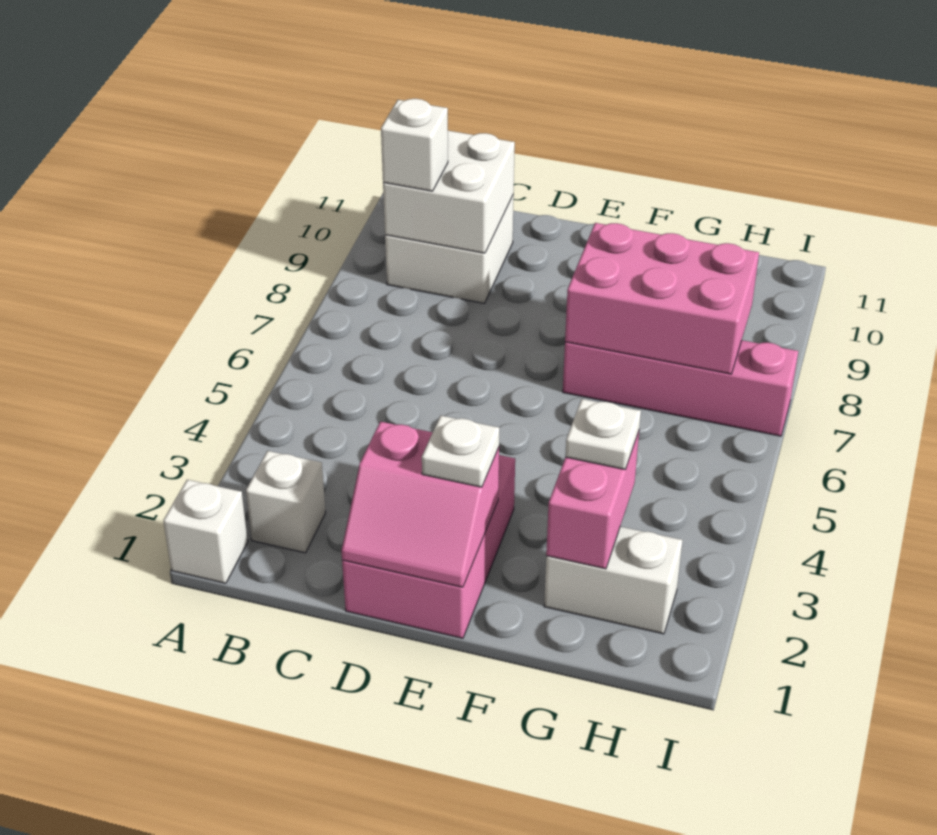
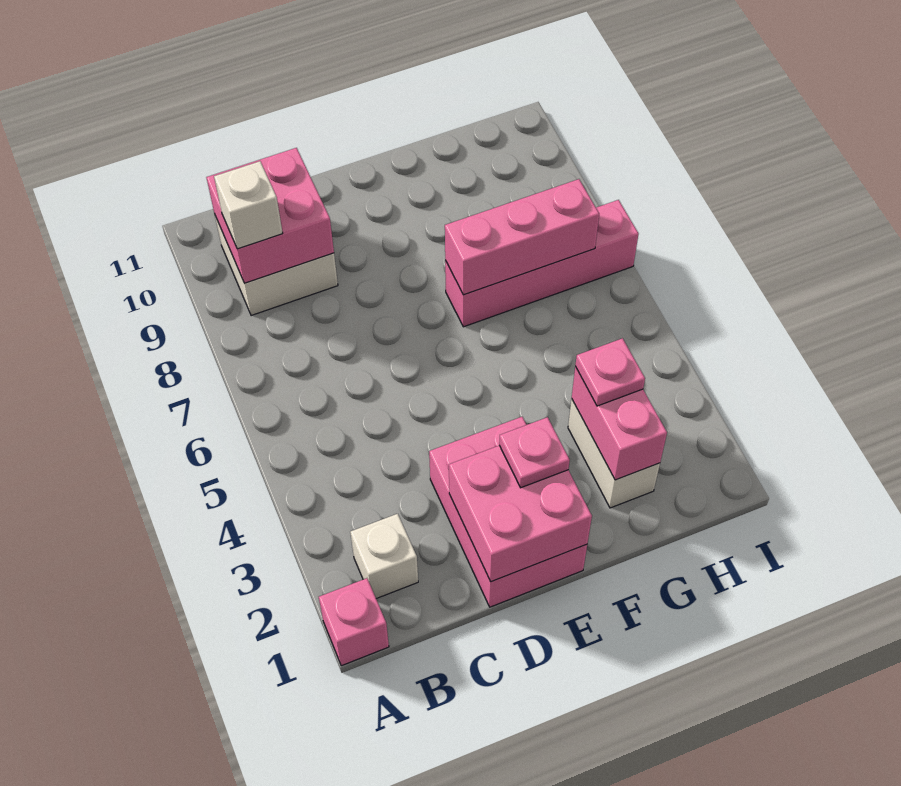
white brick A1 level 1 -> pink brick A1 level 1
white brick B9:C10 level 2 -> pink brick B9:C10 level 2
pink slope D1:E2 level 2 top 2 -> pink brick D1:E2 level 2
white plate E2 level 3 -> pink plate E2 level 3
pink brick F7:H8 level 2 -> pink brick F7:H7 level 2
white brick G2:H2 level 1 -> white brick G2:G3 level 1
white plate G3 level 3 -> pink plate G3 level 3

